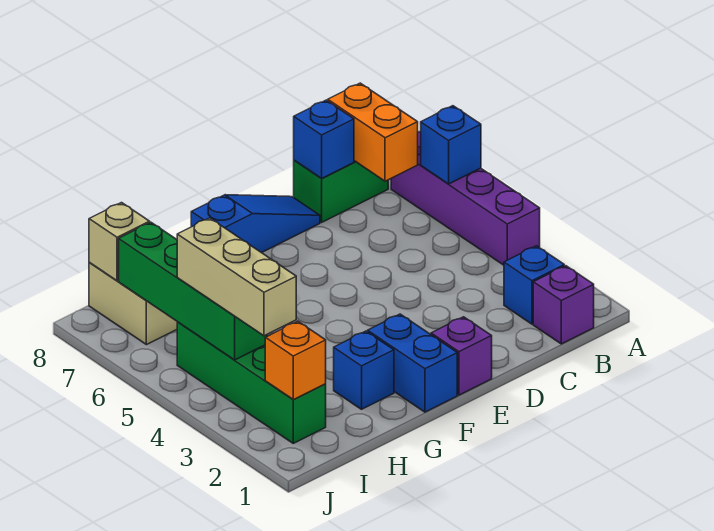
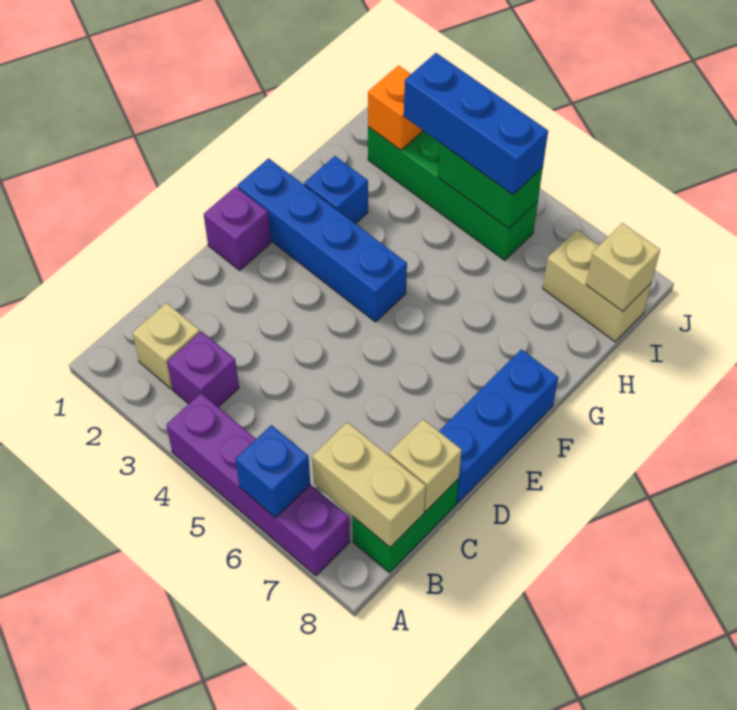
purple brick B1 level 1 -> purple brick B3 level 1
blue brick B2 level 1 -> tan brick B2 level 1
orange brick B7:B8 level 2 -> tan brick B7:B8 level 2
blue brick C8 level 2 -> tan brick C8 level 2
blue slope D8:F8 level 1 top F -> blue brick D8:F8 level 1
blue brick F1:F2 level 1 -> blue brick F1:F4 level 1
tan brick I3:I5 level 3 -> blue brick I3:I5 level 3
green brick I4:I7 level 2 -> green brick I4:I5 level 2

